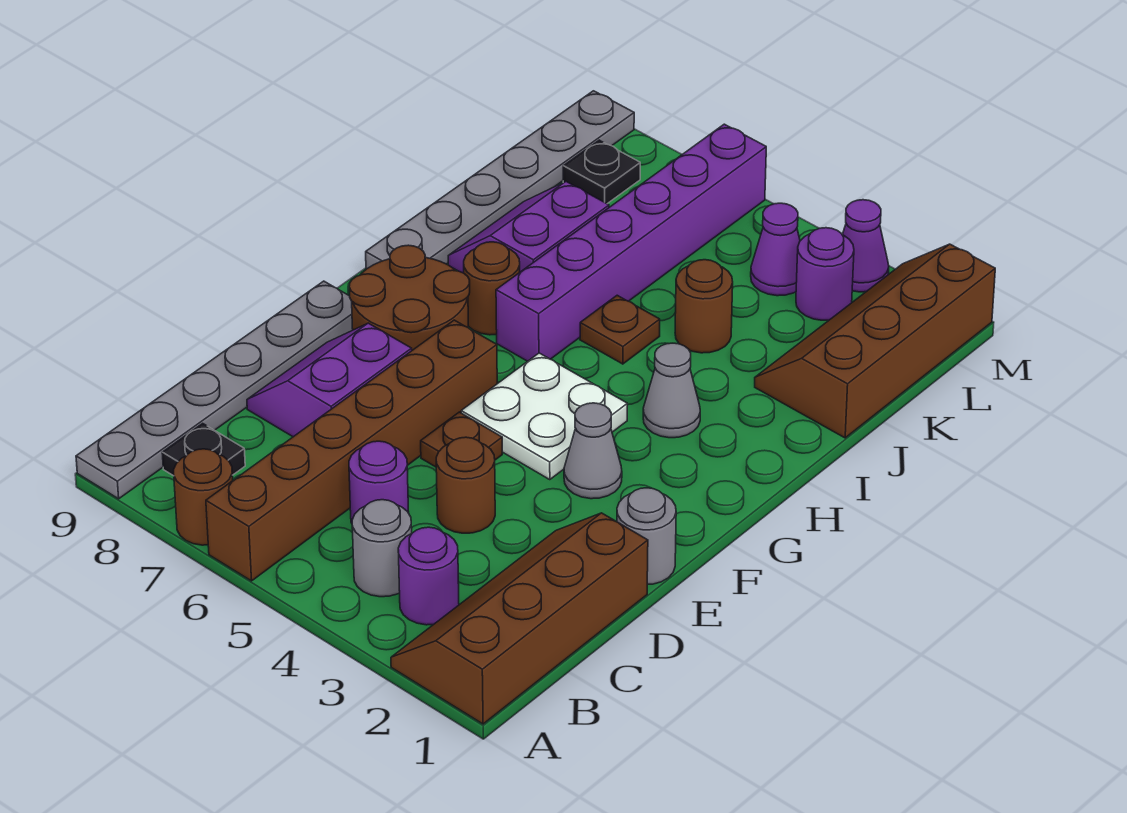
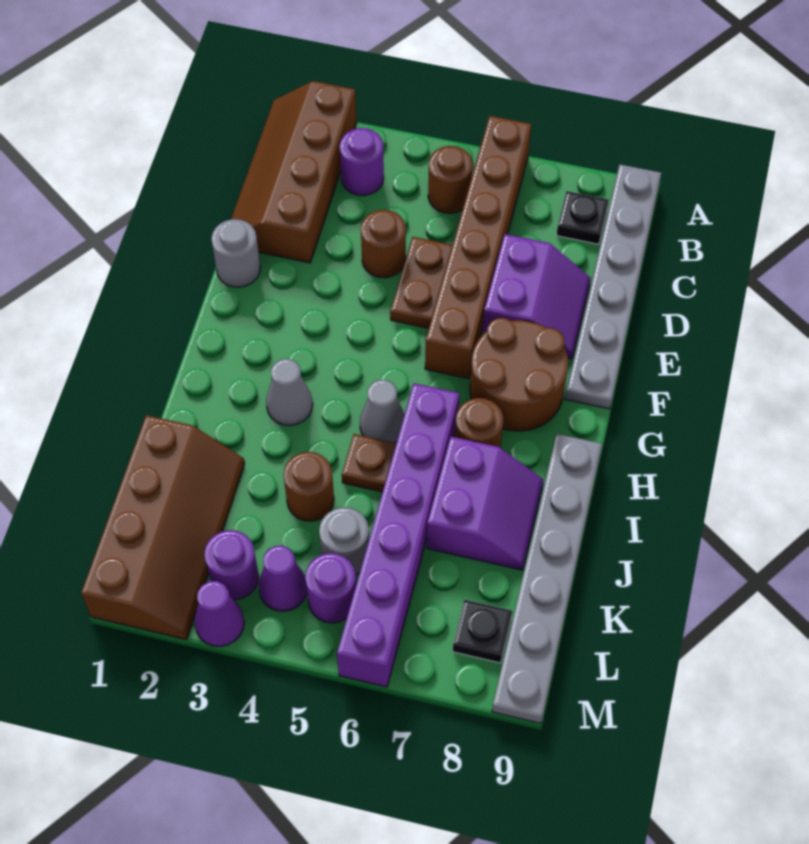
brown slope A1:D2 level 1 top 1 -> brown slope A1:D2 level 1 top 2
brown round brick A7 level 1 -> brown round brick B5 level 1
grey round brick B4 level 1 -> grey round brick K5 level 1
purple round brick C5 level 1 -> purple round brick L5 level 1
brown plate E5 level 1 -> brown plate D5:E5 level 1
grey cone F3 level 1 -> grey cone H5 level 1
white plate F4:G5 level 1 -> none

